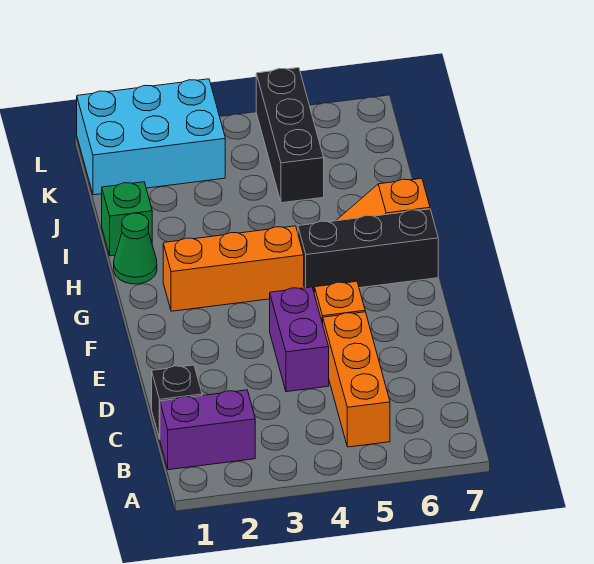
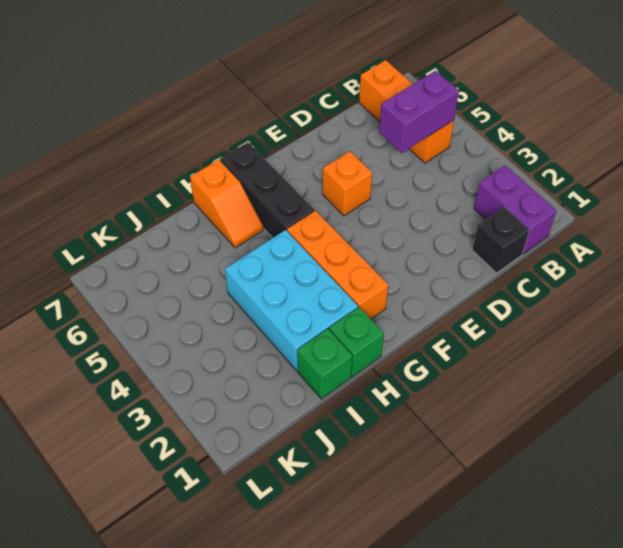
orange brick B5:D5 level 1 -> orange brick B5:B7 level 1
purple brick D4:E4 level 1 -> purple brick B5:C5 level 2
green cone H1 level 1 -> green brick H1 level 1
black brick J5:L5 level 1 -> none
cyan brick K1:L3 level 1 -> cyan brick H2:I4 level 1

